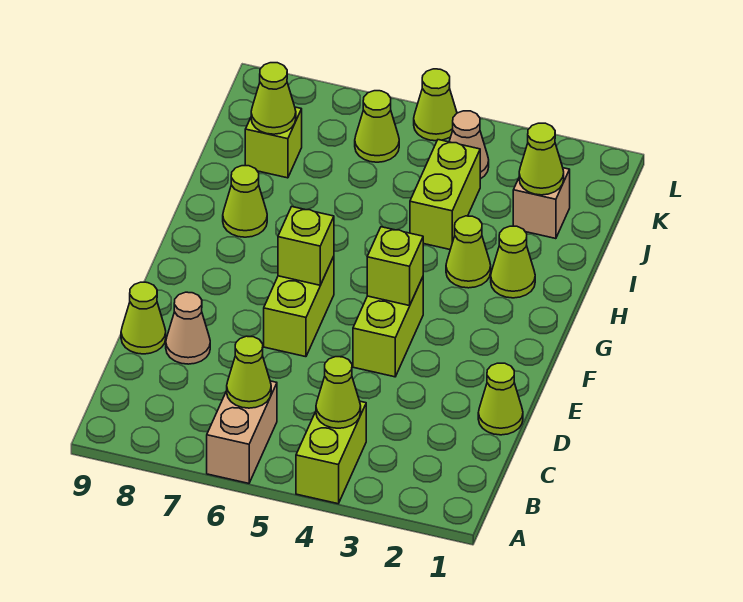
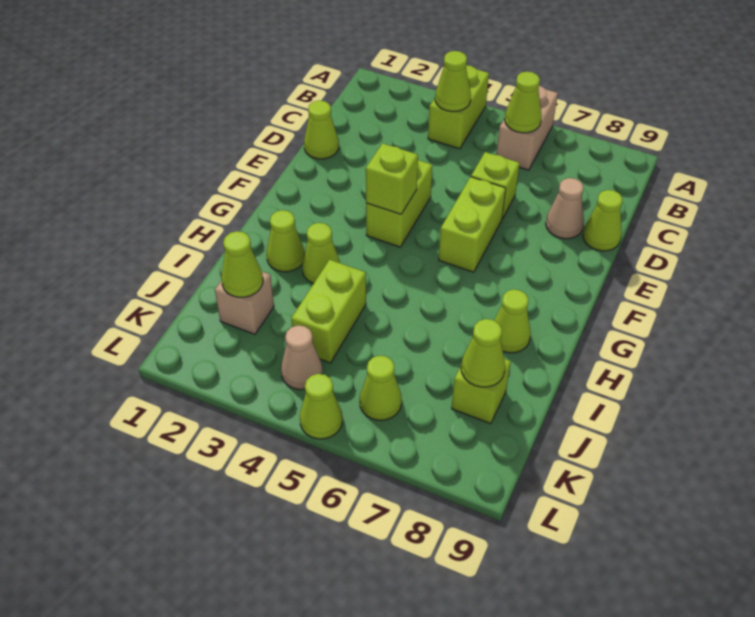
lime brick F6 level 2 -> lime brick D6 level 1

